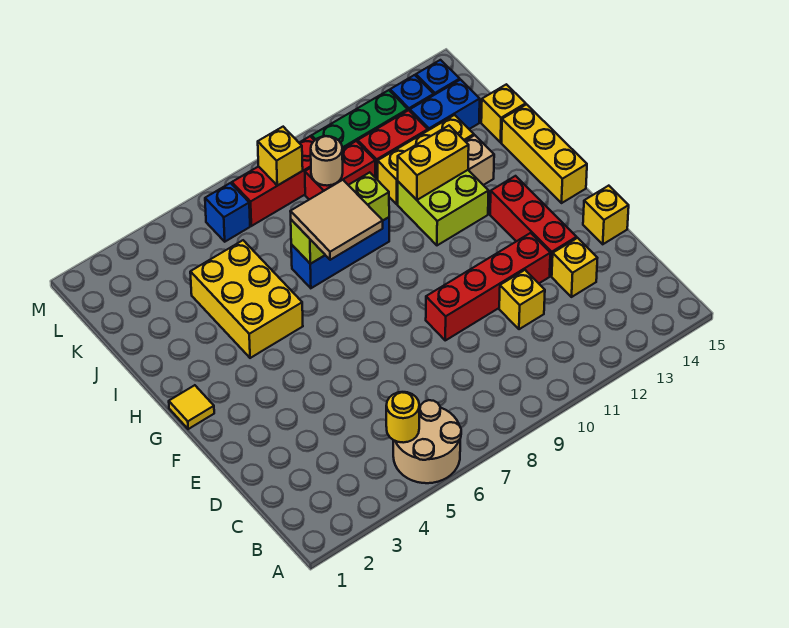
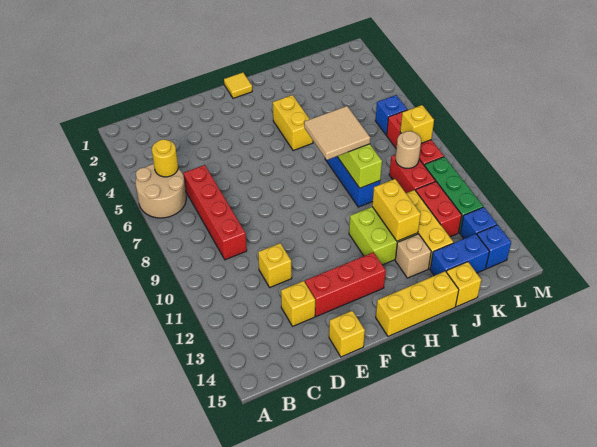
red brick E9:E12 level 1 -> red brick C6:C9 level 1
yellow brick H4:J5 level 1 -> yellow brick H4:H5 level 1
blue brick K13:K14 level 1 -> blue brick J14:K14 level 1

